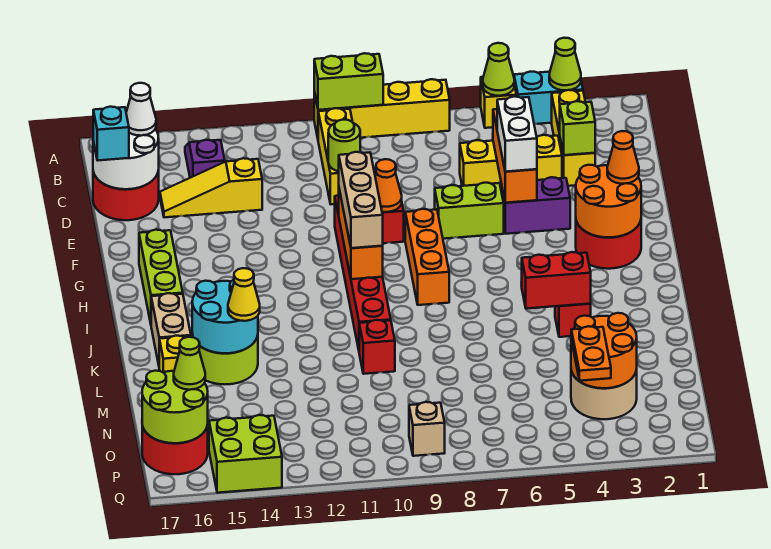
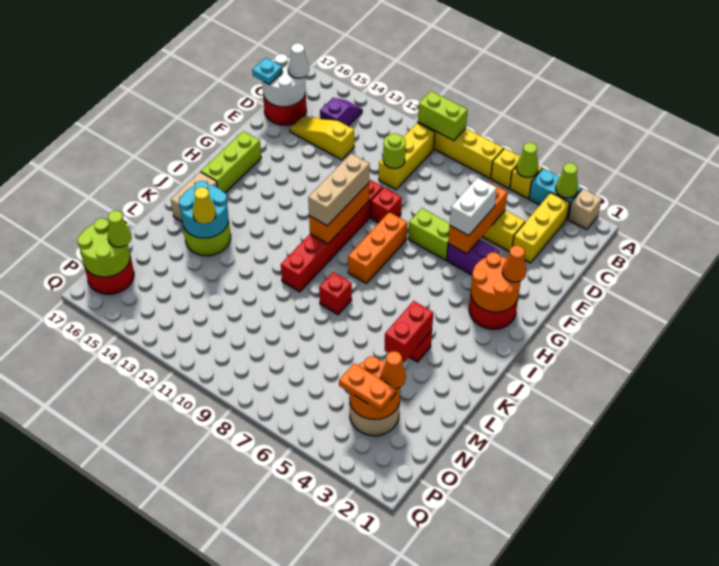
lime brick D3 level 2 -> none
cyan brick D17 level 3 -> cyan plate D17 level 3
orange cone F9 level 2 -> orange cone N3 level 3
red brick K4:K5 level 2 -> red brick K4:L4 level 2
red brick L10 level 1 -> red brick K8 level 1
yellow brick L16 level 1 -> yellow brick A6 level 1
orange plate O4:P4 level 3 -> orange plate O3:O4 level 3
tan brick P9 level 1 -> tan brick A2 level 1
lime brick P14:Q15 level 1 -> none

